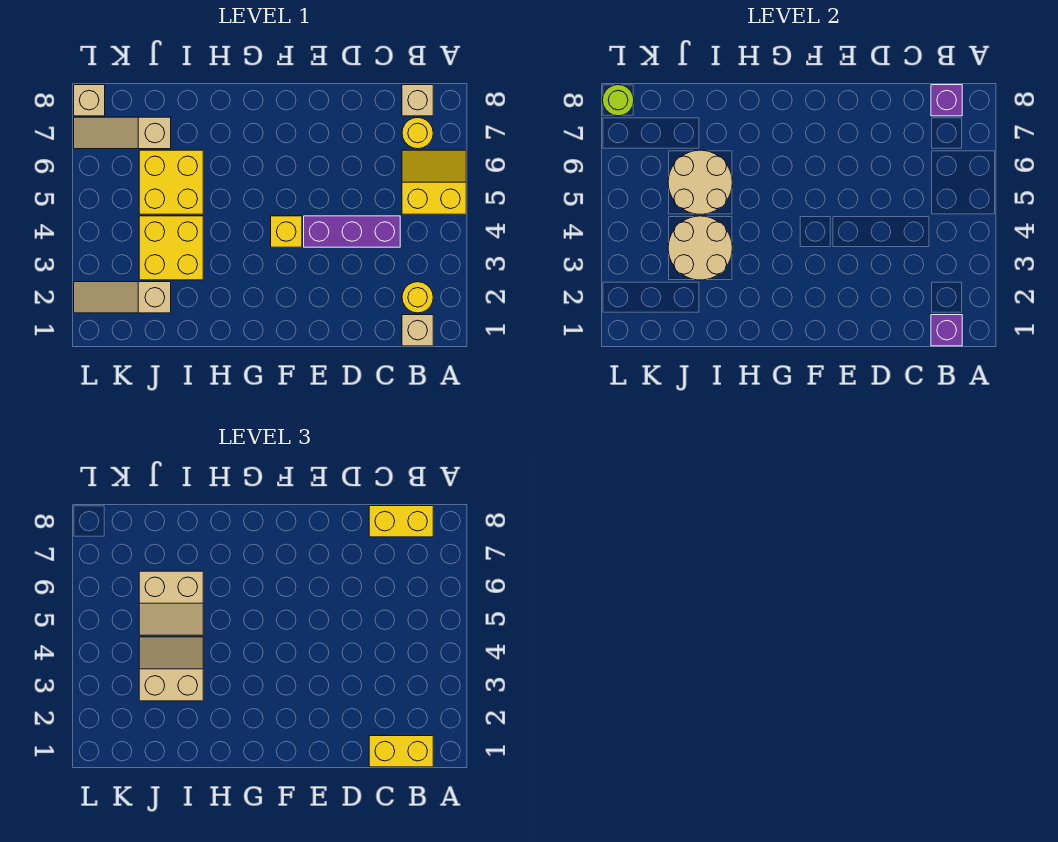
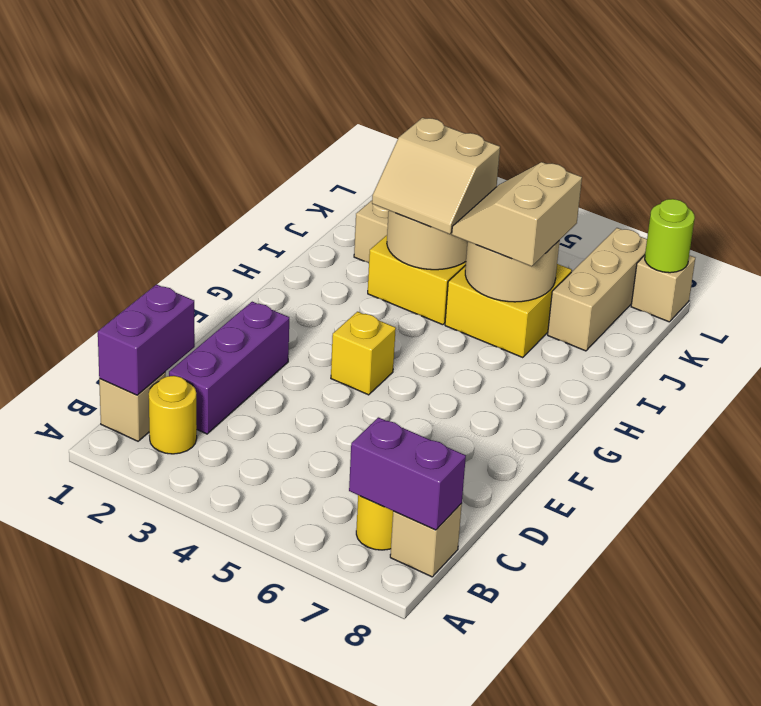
yellow slope A5:B6 level 1 top 5 -> none
purple brick B1 level 2 -> purple brick B1:C1 level 2
yellow brick B1:C1 level 3 -> none
purple brick B8 level 2 -> purple brick B7:B8 level 2
yellow brick B8:C8 level 3 -> none
purple brick C4:E4 level 1 -> purple brick C2:E2 level 1
tan slope I3:J4 level 3 top 3 -> tan slope I3:J4 level 3 top J
tan slope J7:L7 level 1 top J -> tan brick J7:L7 level 1

